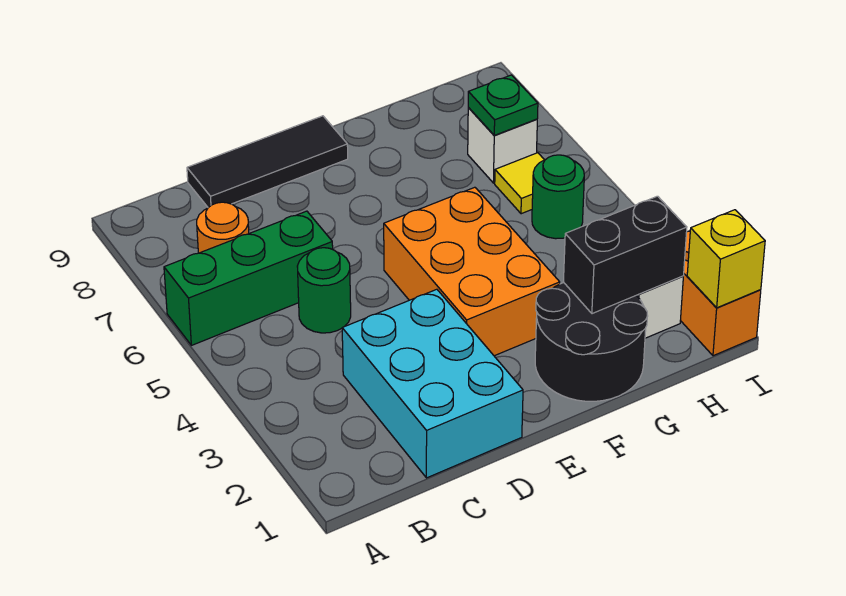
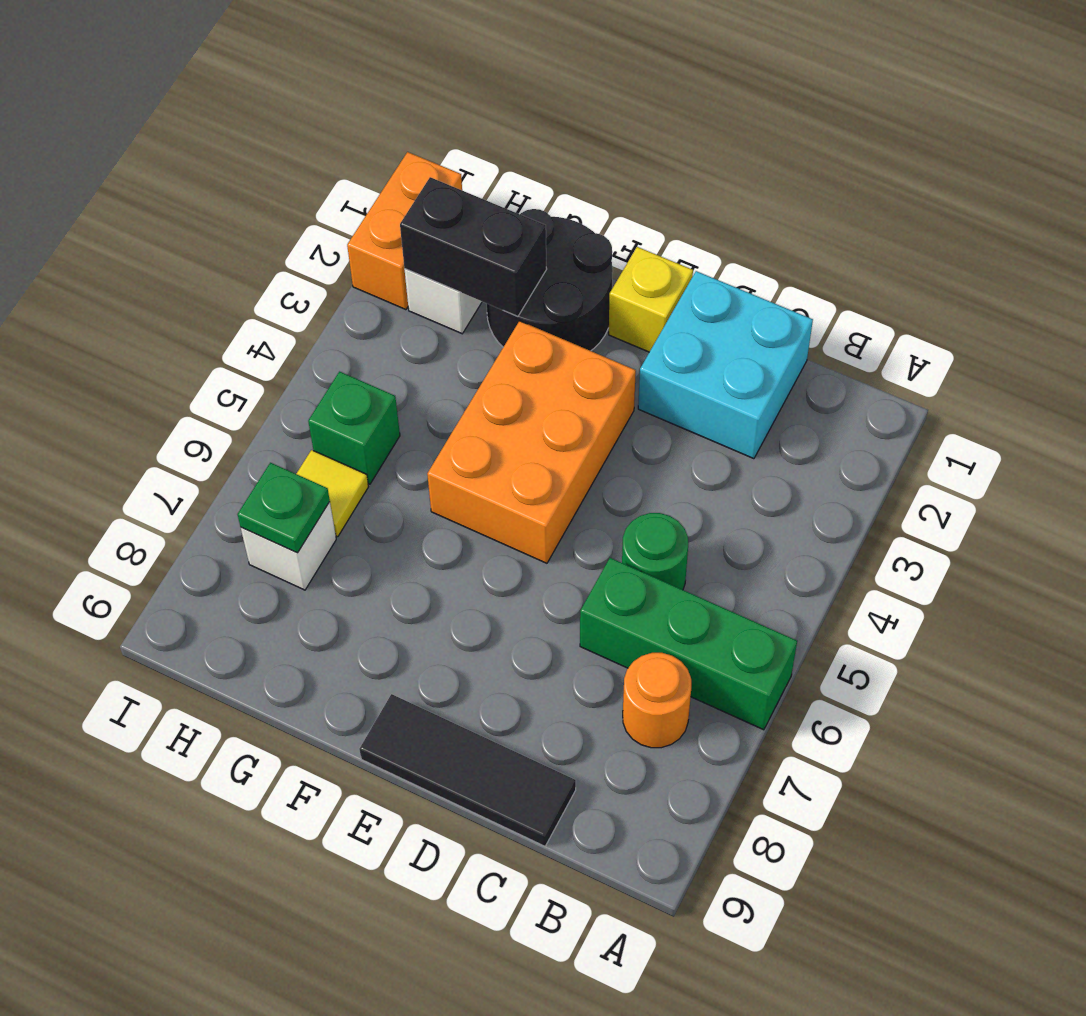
cyan brick C1:D3 level 1 -> cyan brick C1:D2 level 1
green round brick H5 level 1 -> green brick H5 level 1
yellow brick I1 level 2 -> yellow brick E1 level 1

